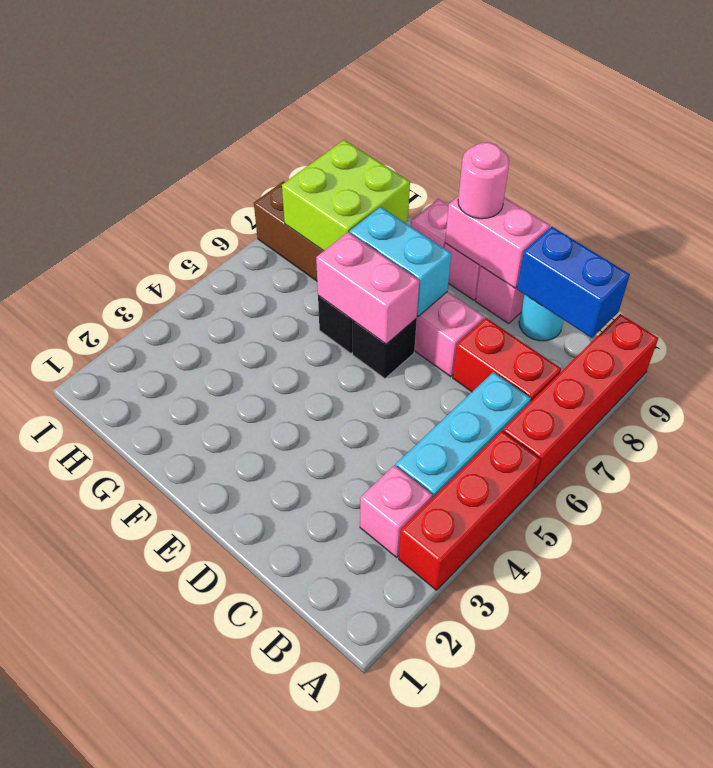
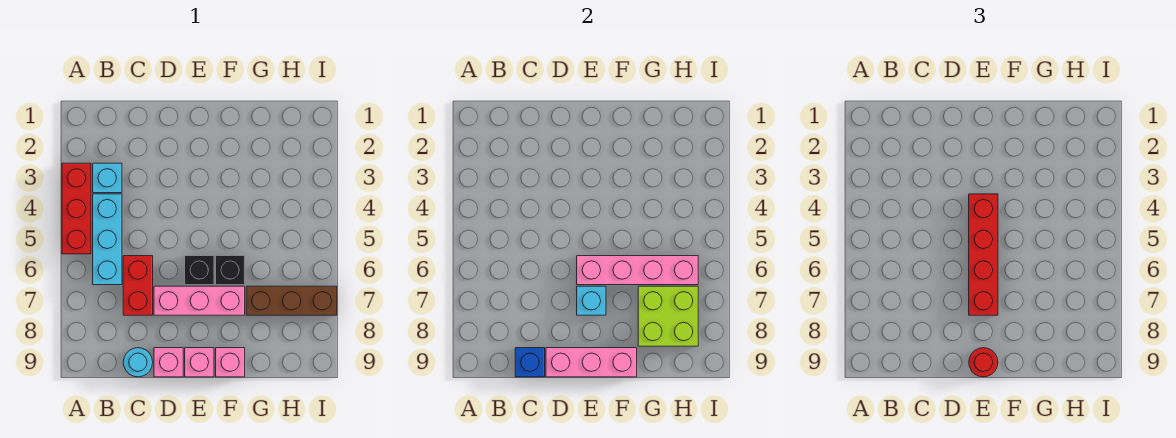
red brick A6:A9 level 1 -> red brick E4:E7 level 3
pink brick B3 level 1 -> cyan brick B3 level 1
red brick B7:C7 level 1 -> red brick C6:C7 level 1
blue brick B9:C9 level 2 -> blue brick C9 level 2
pink brick D9:E9 level 2 -> pink brick D9:F9 level 2
pink brick E6:F6 level 2 -> pink brick E6:H6 level 2
cyan brick E7:F7 level 2 -> cyan brick E7 level 2
pink round brick E9 level 3 -> red round brick E9 level 3

